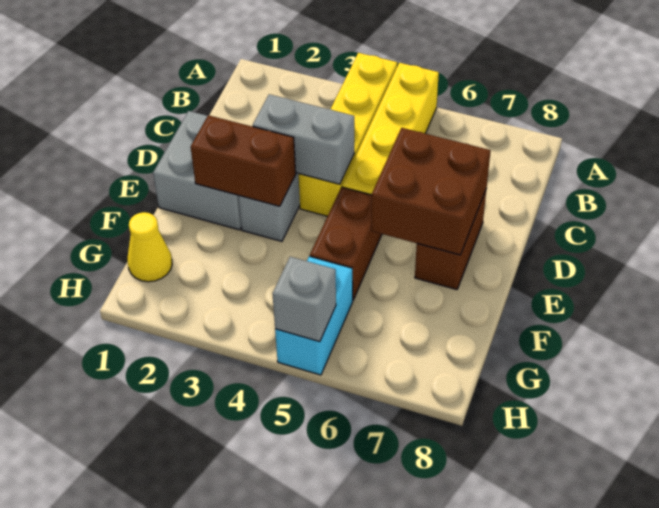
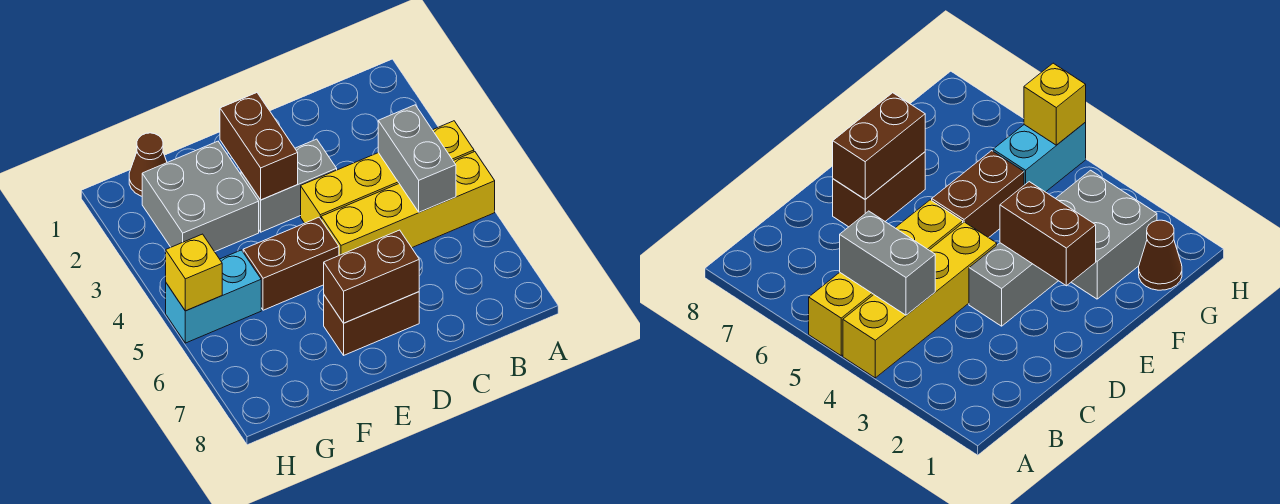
grey brick D1:E2 level 1 -> grey brick F2:G3 level 1
grey brick D3:D4 level 2 -> grey brick B4:B5 level 2
brown brick D6:E7 level 2 -> brown brick D7:E7 level 2
yellow cone G1 level 1 -> brown cone G1 level 1
grey brick H5 level 2 -> yellow brick H5 level 2

